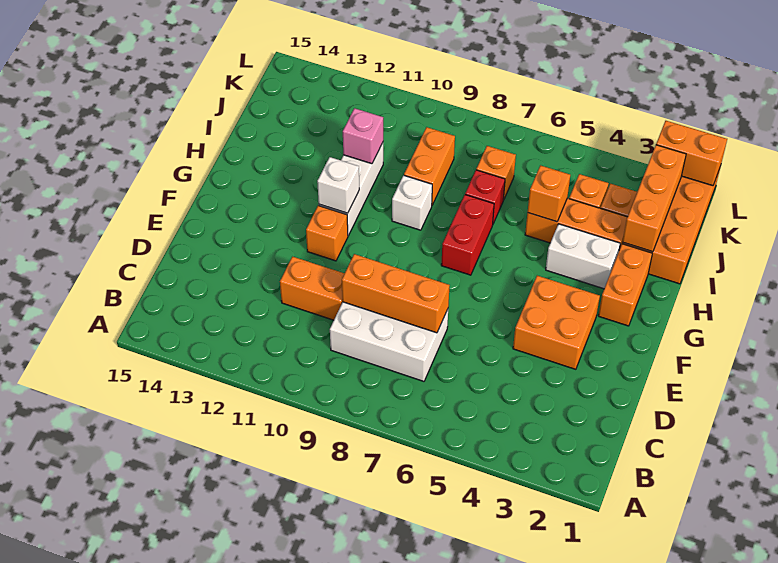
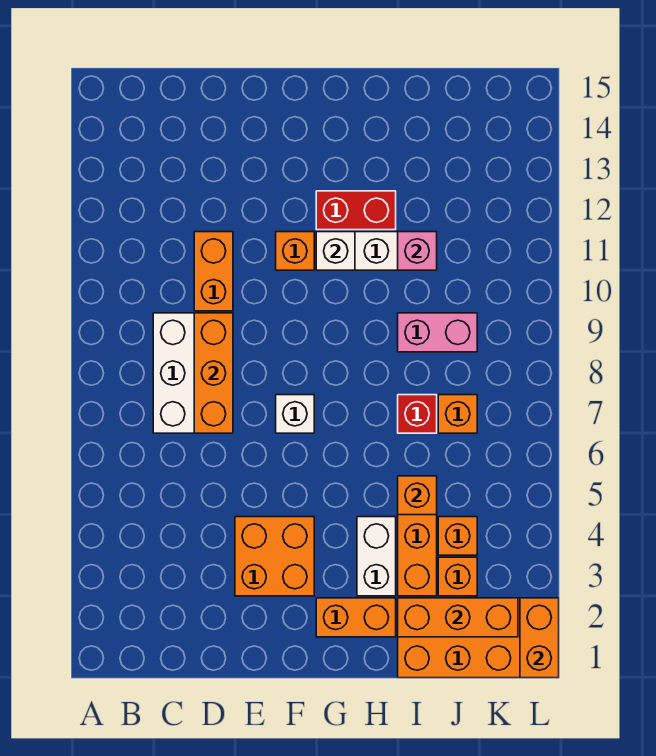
red brick G7:H7 level 1 -> red brick G12:H12 level 1
white brick H9 level 1 -> white brick F7 level 1
orange brick I9:J9 level 1 -> pink brick I9:J9 level 1

